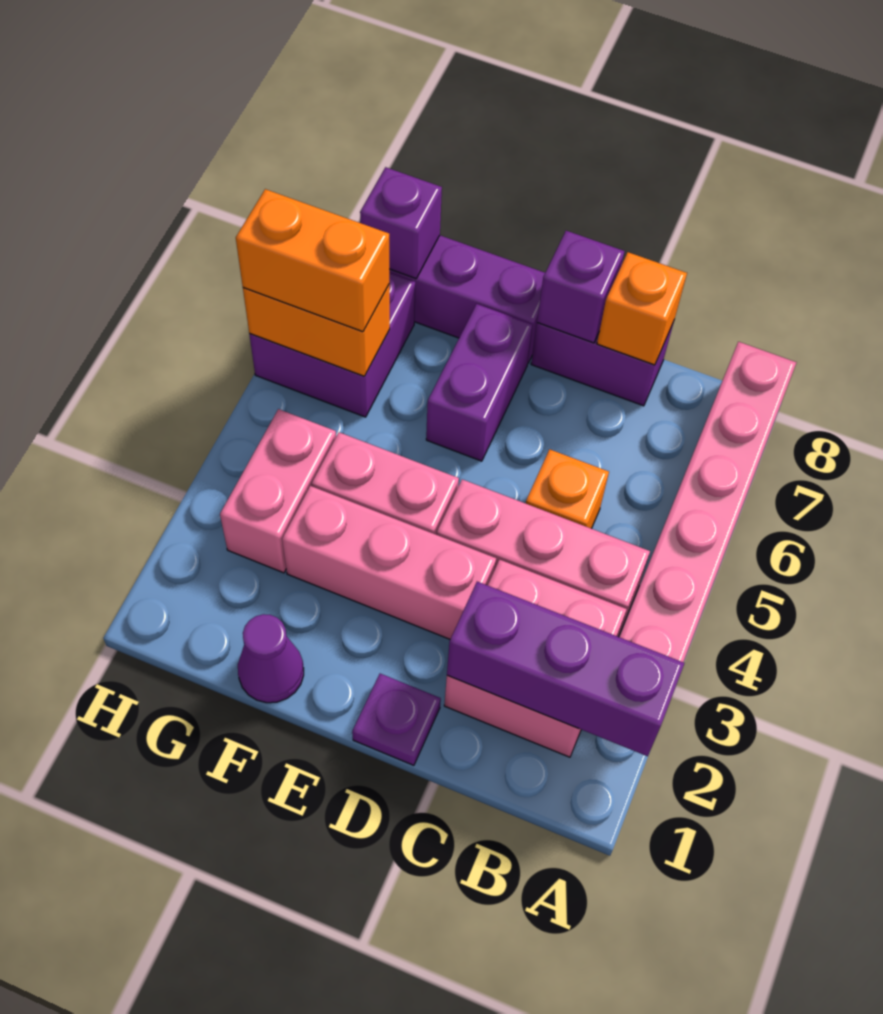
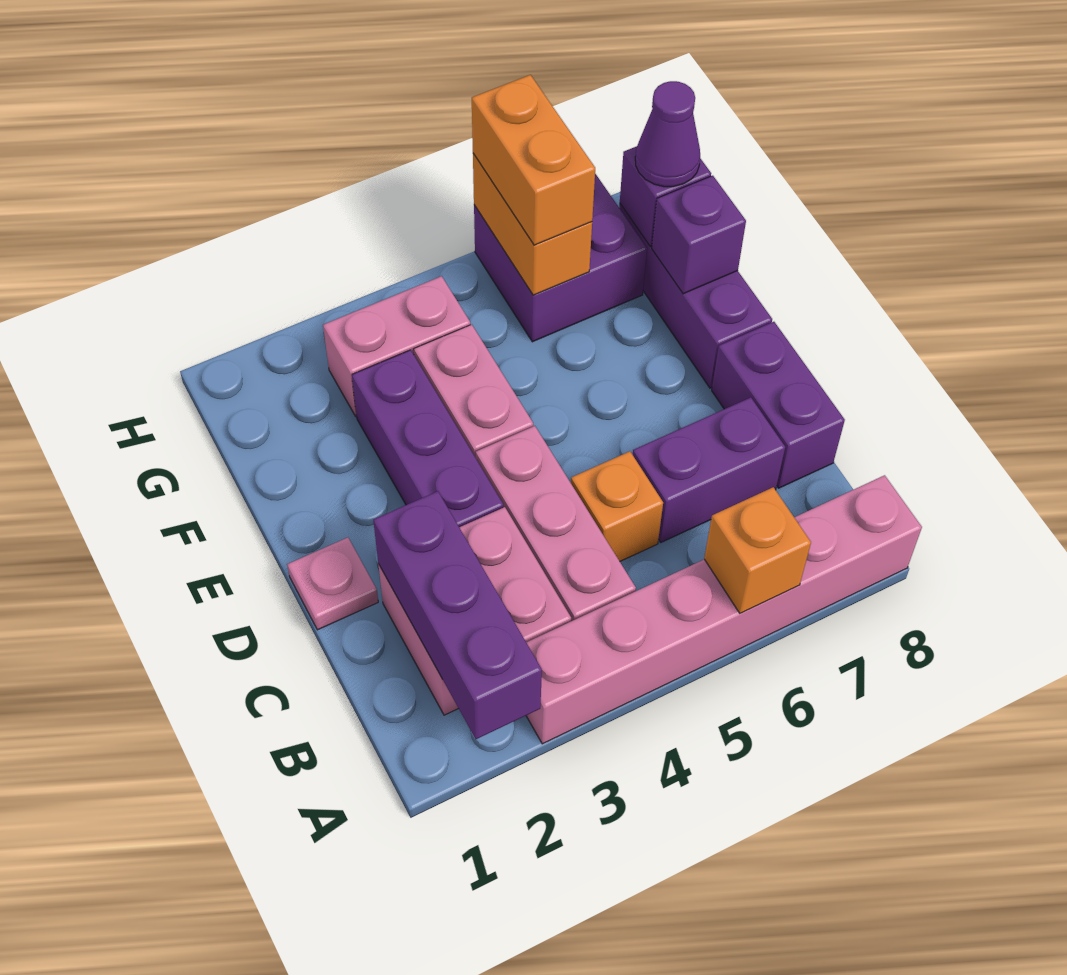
orange brick C8 level 2 -> orange brick A6 level 2
purple plate D1 level 1 -> pink plate D1 level 1
pink brick D3:F3 level 1 -> purple brick D3:F3 level 1
purple brick D8 level 2 -> purple brick F8 level 2
purple brick E6:E7 level 1 -> purple brick C6:C7 level 1
purple cone F1 level 1 -> purple cone G8 level 3

